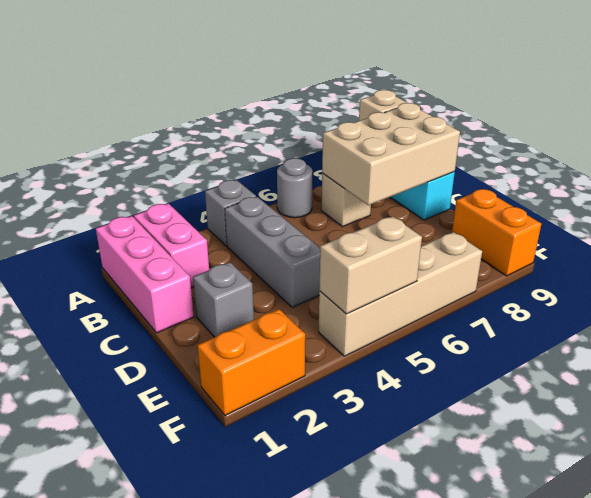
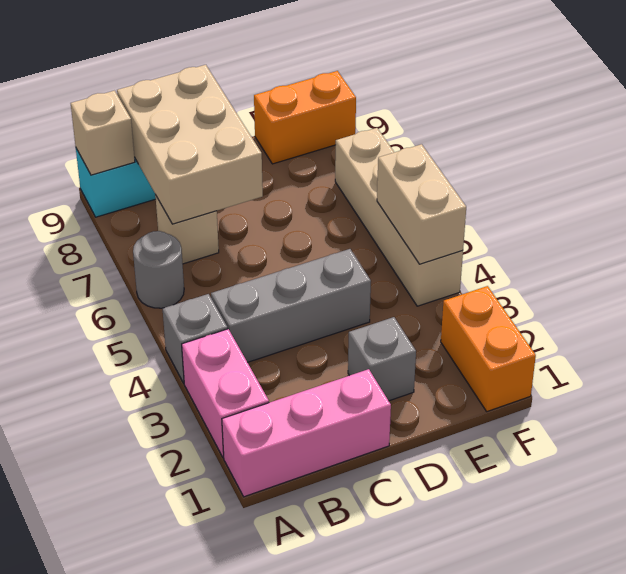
pink brick A2:B2 level 1 -> pink brick A2:A3 level 1

